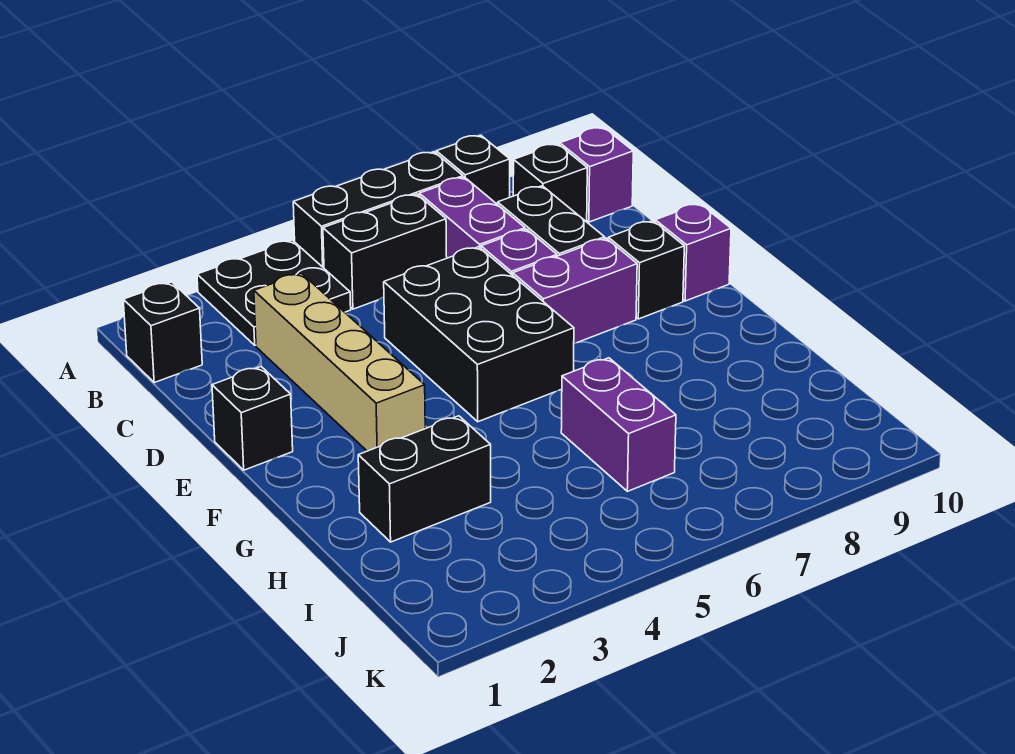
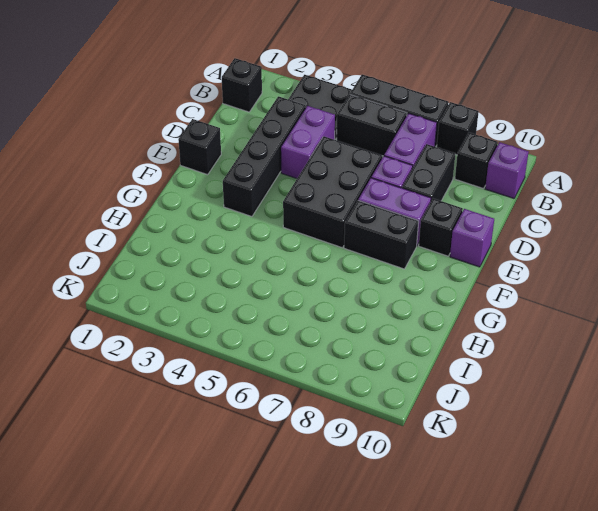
tan brick C3:F3 level 1 -> black brick C3:F3 level 1
black brick H2:H3 level 1 -> black brick F7:F8 level 1
purple brick H6:I6 level 1 -> purple brick C4:D4 level 1

